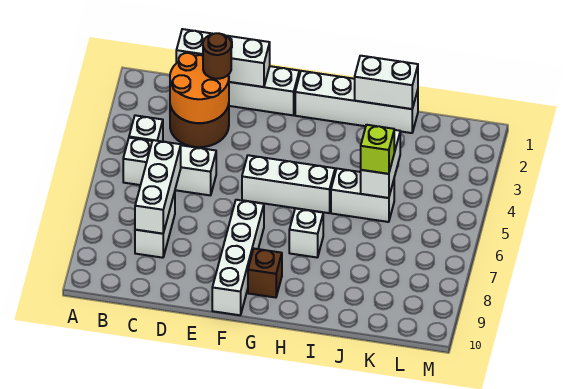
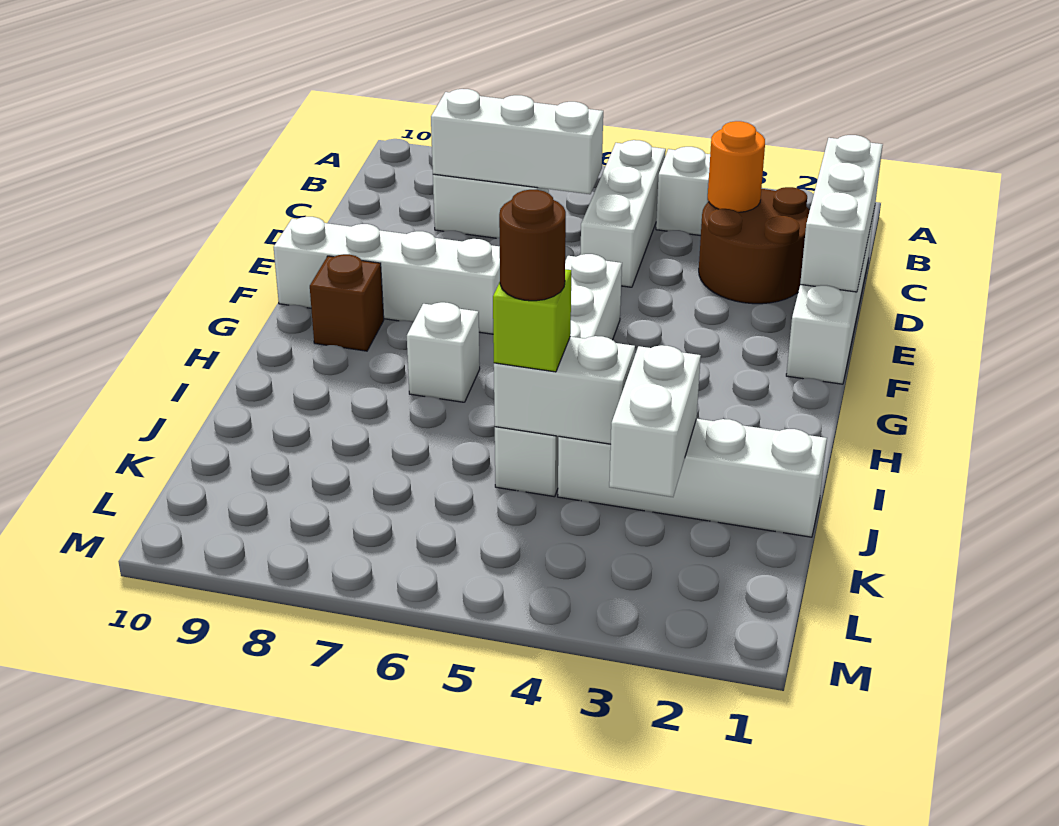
orange round brick C2:D3 level 2 -> orange round brick C3 level 2
brown round brick D2 level 3 -> brown round brick J5 level 4
white brick G1:J1 level 1 -> white brick J1:J4 level 1
white brick I1:J1 level 2 -> white brick J3:K3 level 2

